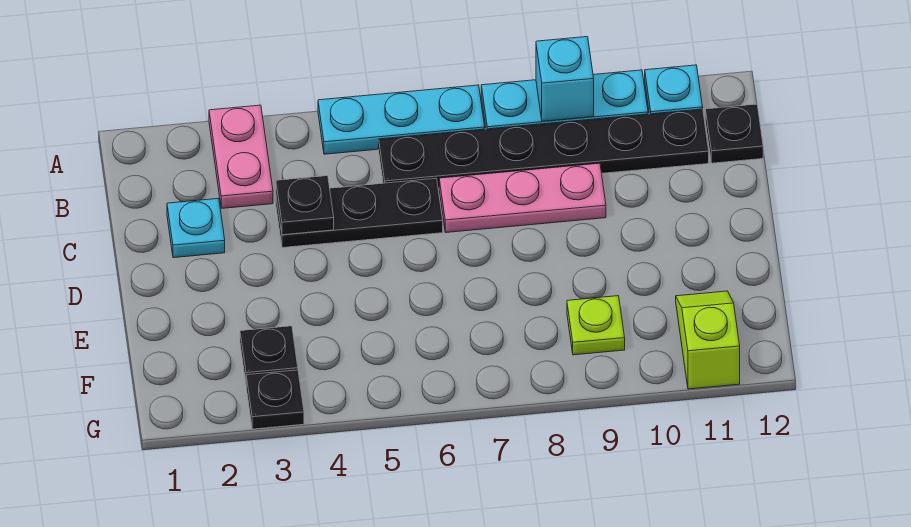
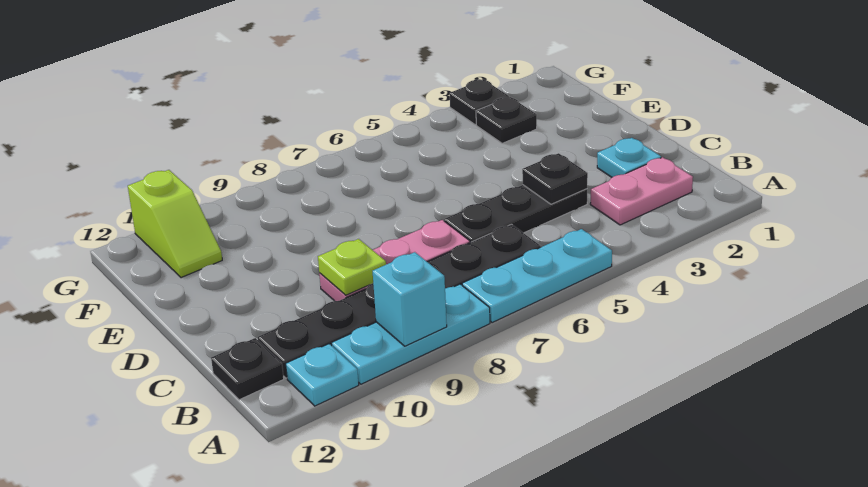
pink plate A3:B3 level 1 -> pink plate B2:B3 level 1
lime plate F9 level 1 -> lime plate C9 level 2

